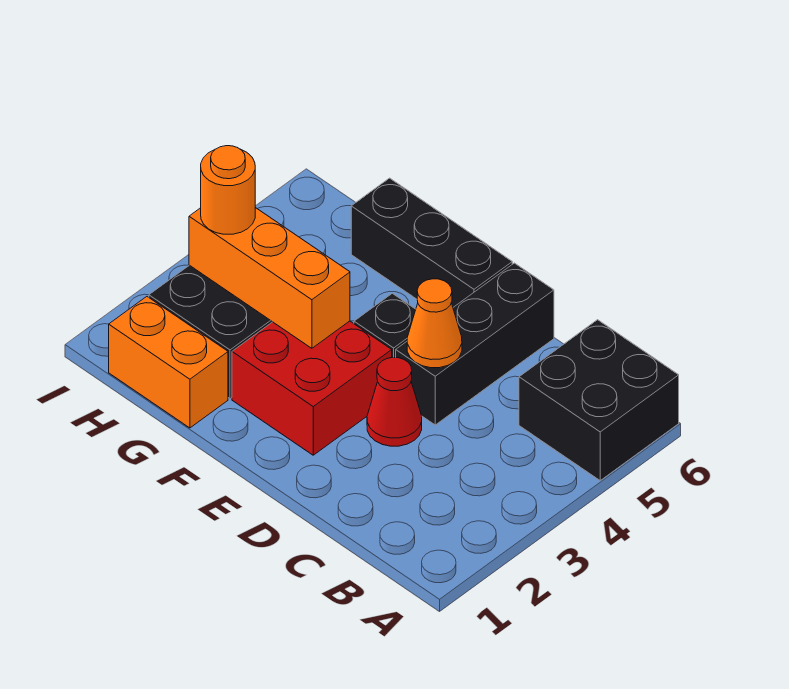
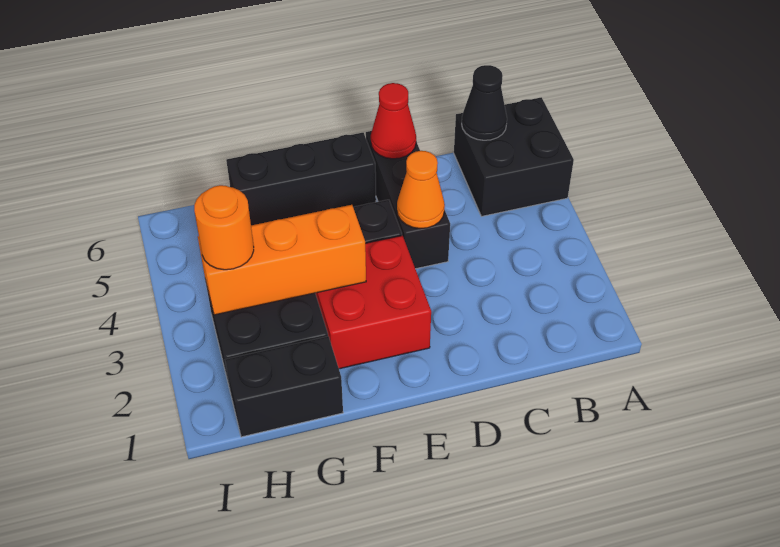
none -> black cone B6 level 2
red cone D3 level 1 -> red cone D6 level 2
orange brick G1:H1 level 1 -> black brick G1:H1 level 1

